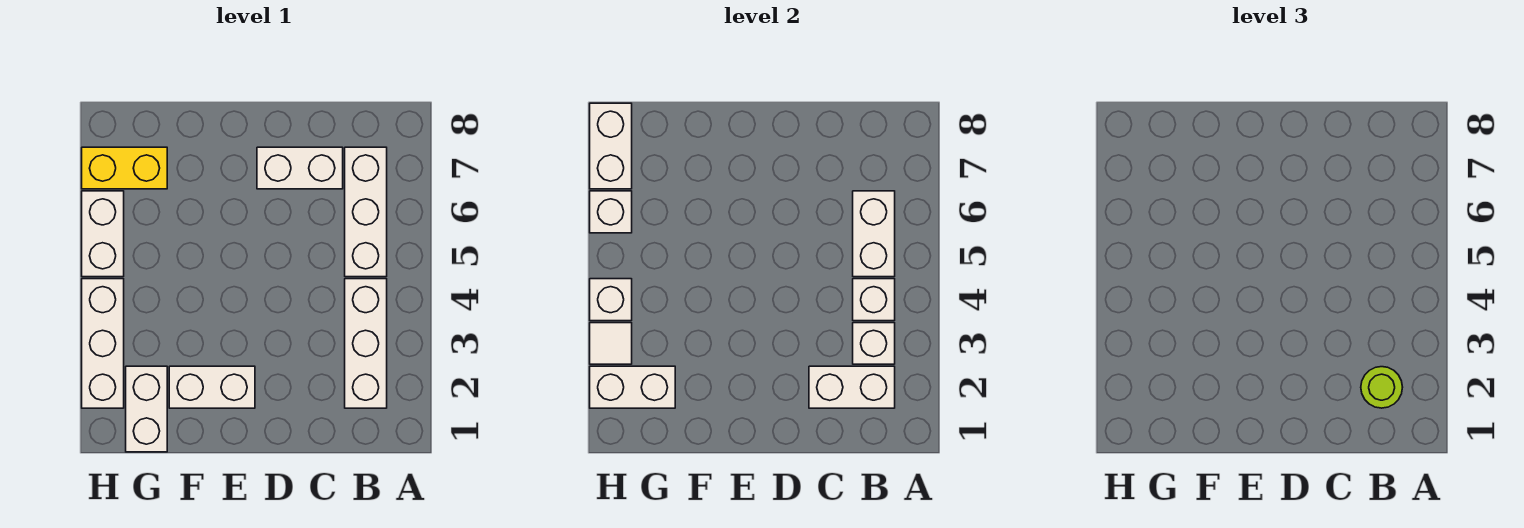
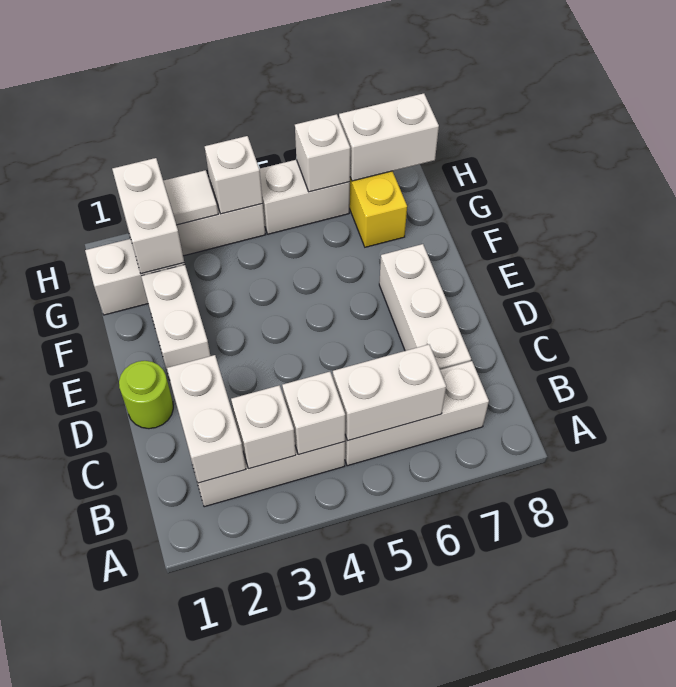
lime round brick B2 level 3 -> lime round brick D1 level 1
white brick C7:D7 level 1 -> white brick C7:E7 level 1

